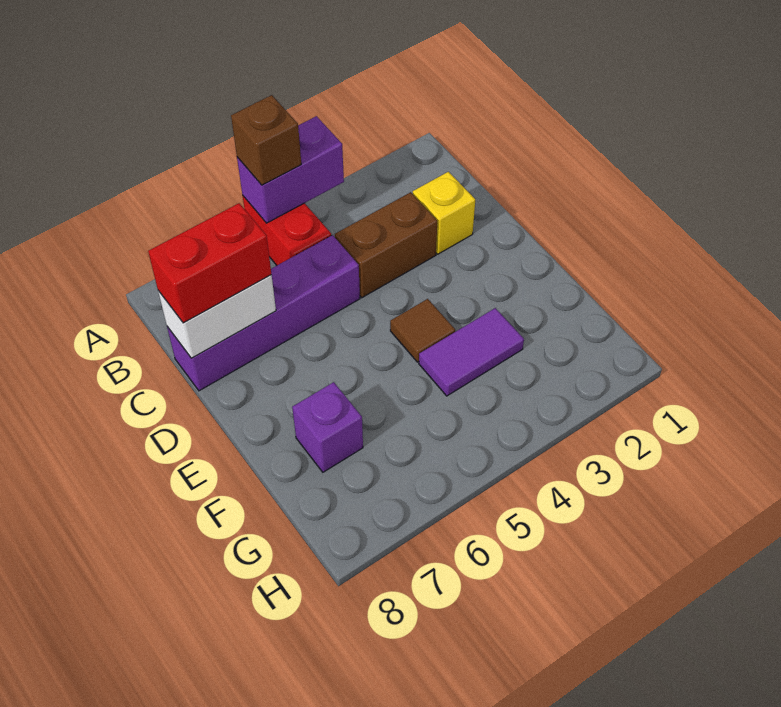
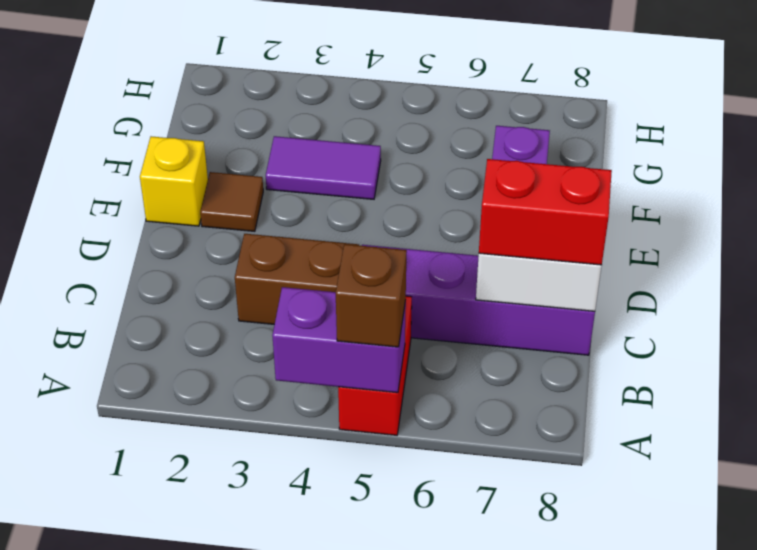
yellow brick C2 level 1 -> yellow brick E1 level 1
brown tile E4 level 1 -> brown tile E2 level 1

